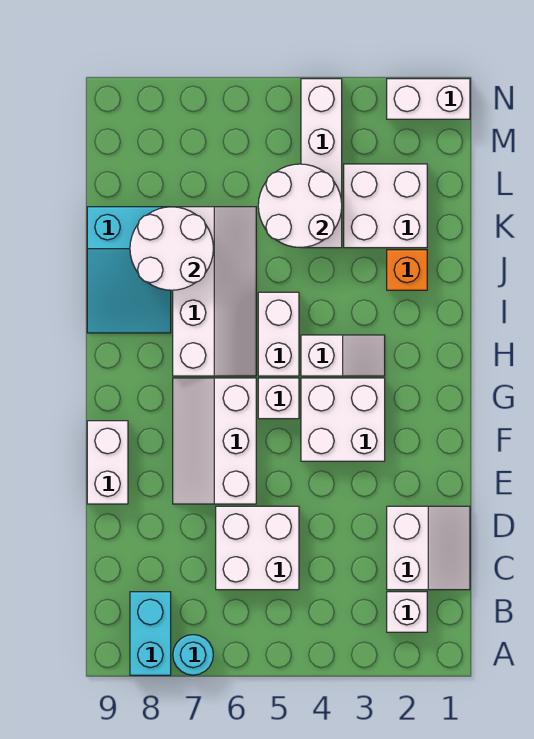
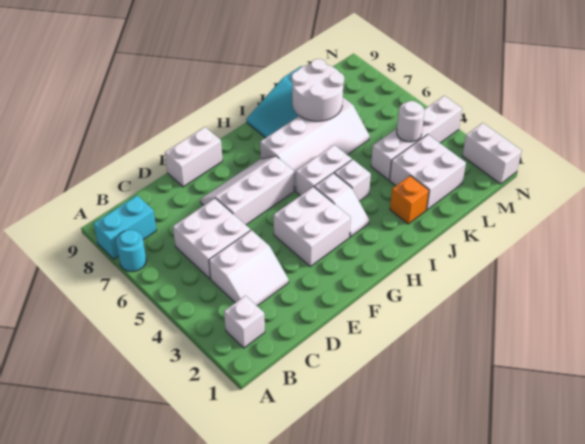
white slope C1:D2 level 1 top 2 -> white slope C3:D4 level 1 top 4
white brick G5 level 1 -> white brick I4 level 1
white round brick K4:L5 level 2 -> white round brick L4 level 2

